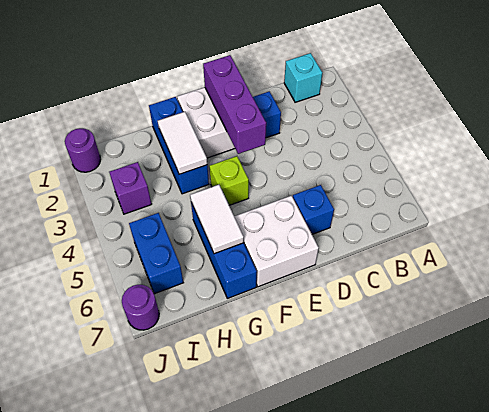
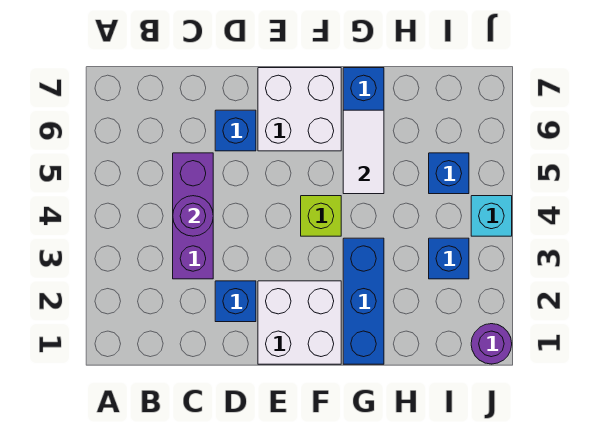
cyan brick B1 level 1 -> cyan brick J4 level 1
purple brick E1:E3 level 2 -> purple brick C3:C5 level 1
white tile G2:G3 level 2 -> none
purple brick I3 level 1 -> blue brick I3 level 1
blue brick I5:I6 level 1 -> blue brick I5 level 1
purple round brick J7 level 1 -> purple round brick C4 level 2

